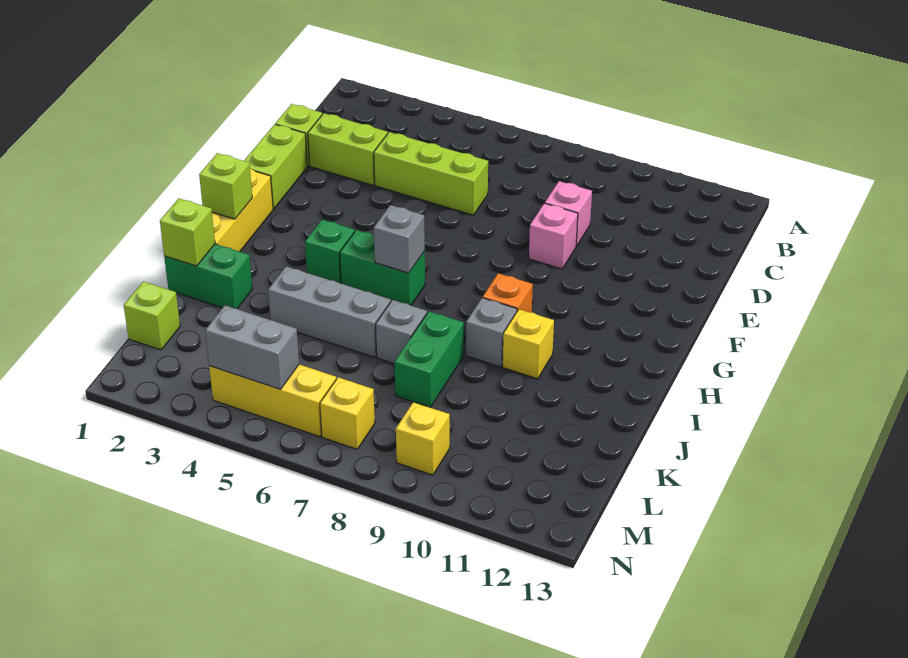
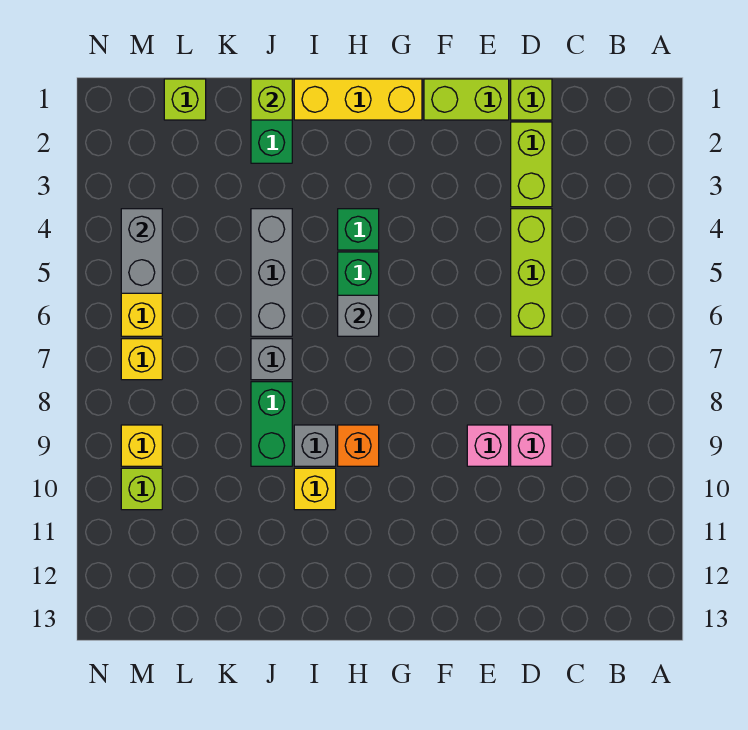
lime brick H1 level 2 -> lime brick M10 level 1
green brick J8:K8 level 1 -> green brick J8:J9 level 1

